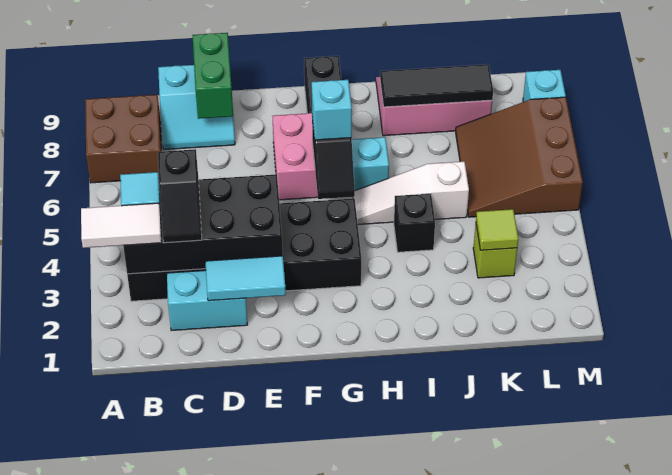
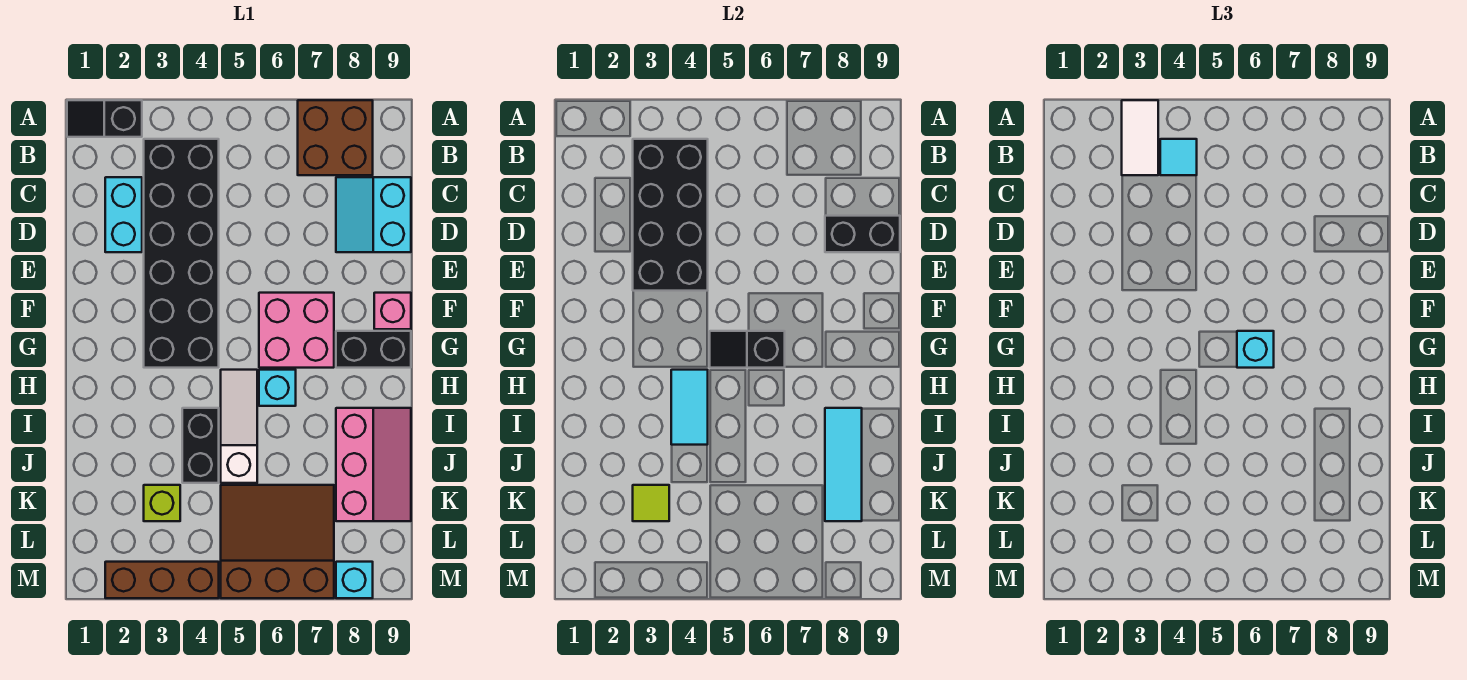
black slope C3:C4 level 3 top 4 -> black slope A1:A2 level 1 top 2
cyan tile D2:E2 level 2 -> cyan tile H4:I4 level 2
green brick D8:D9 level 2 -> black brick D8:D9 level 2
none -> pink brick F9 level 1
black brick I4 level 1 -> black brick I4:J4 level 1
black tile I8:K8 level 2 -> cyan tile I8:K8 level 2
none -> brown brick M2:M4 level 1

